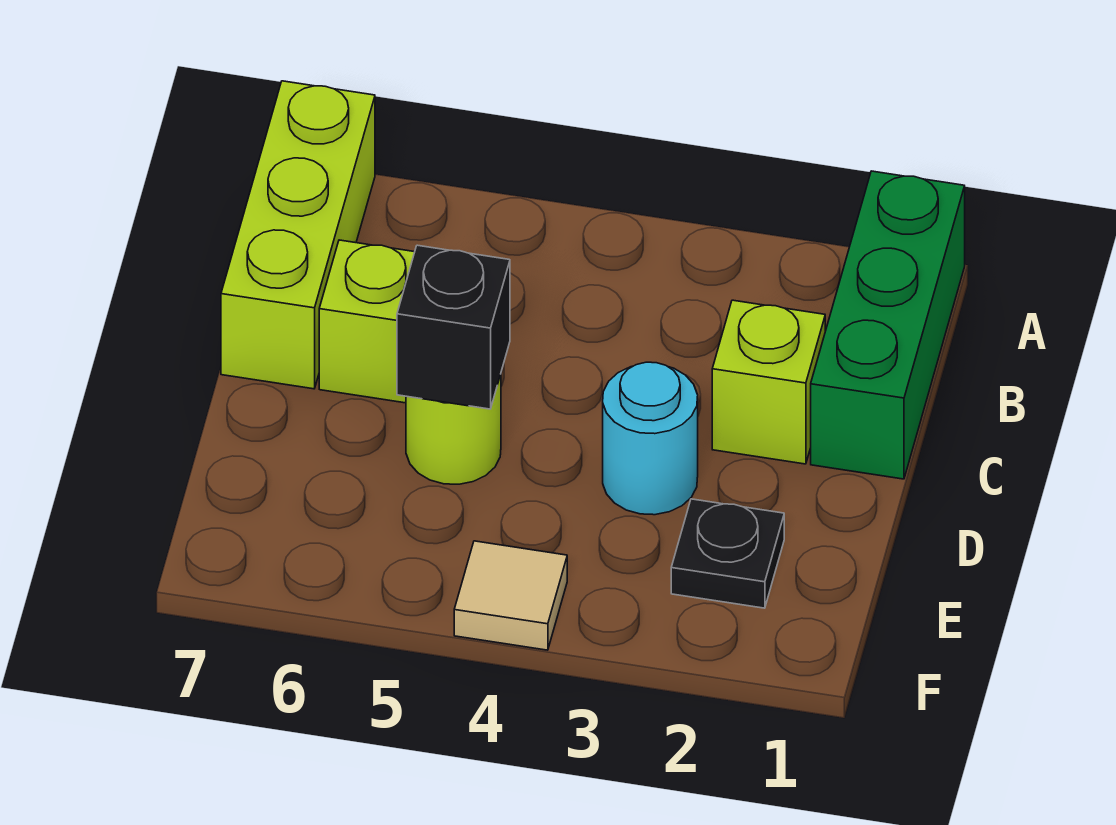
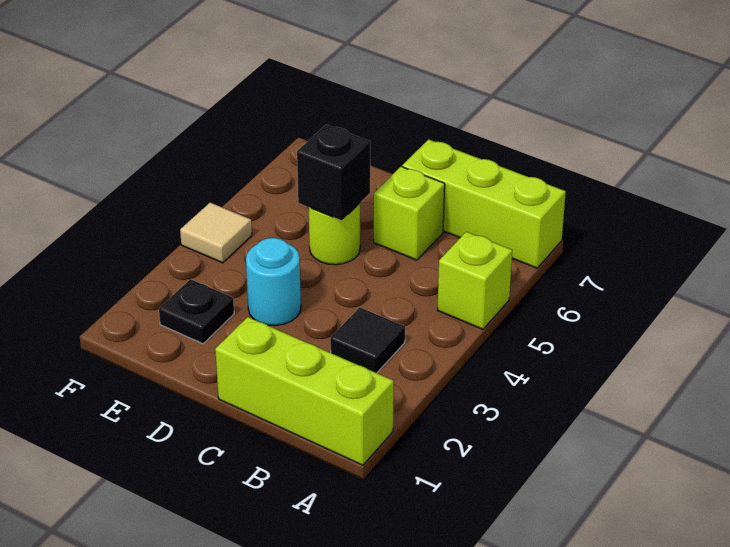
green brick A1:C1 level 1 -> lime brick A1:C1 level 1
none -> black tile B3 level 1
lime brick C2 level 1 -> lime brick A5 level 1

